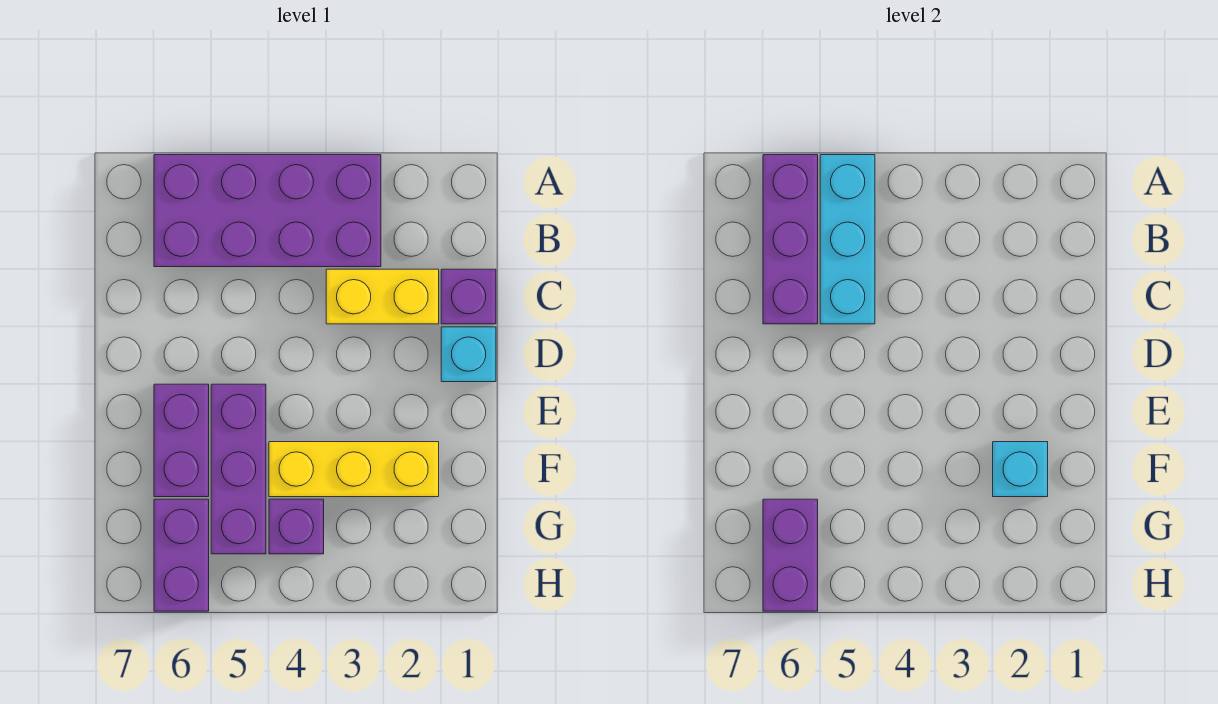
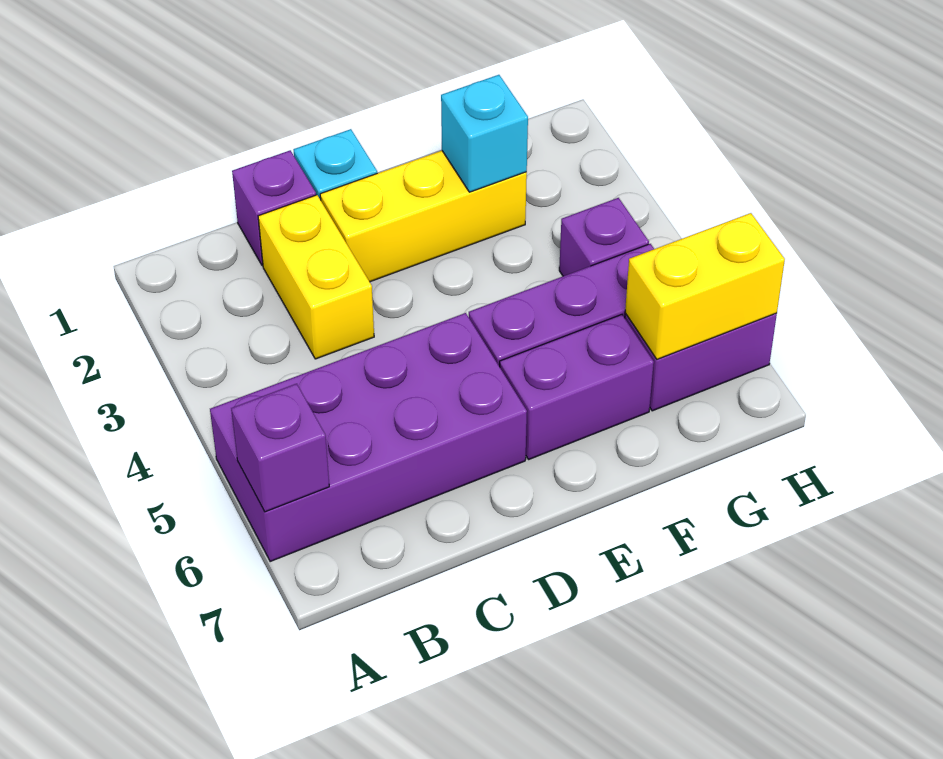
purple brick A3:B6 level 1 -> purple brick A5:D6 level 1
cyan brick A5:C5 level 2 -> none
purple brick A6:C6 level 2 -> purple brick A6 level 2
yellow brick F2:F4 level 1 -> yellow brick D2:F2 level 1
purple brick G6:H6 level 2 -> yellow brick G6:H6 level 2

